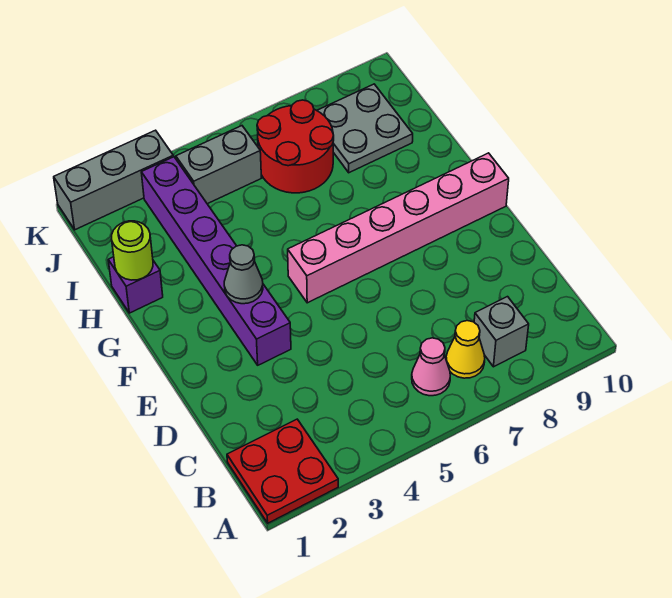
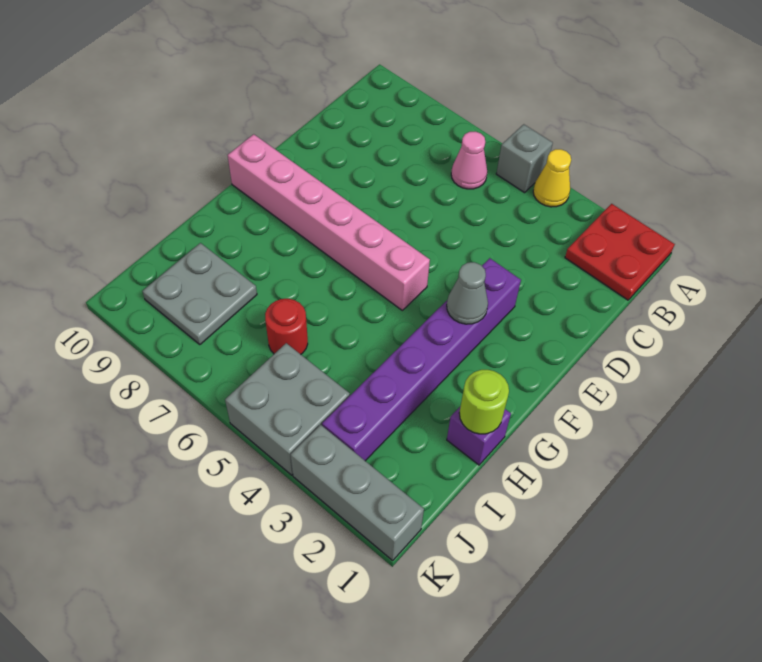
yellow cone B7 level 1 -> yellow cone A4 level 1
grey brick B8 level 1 -> grey brick A5 level 1
red round brick I6:J7 level 1 -> red round brick I6 level 1
grey brick J4:J5 level 1 -> grey brick J4:K5 level 1

